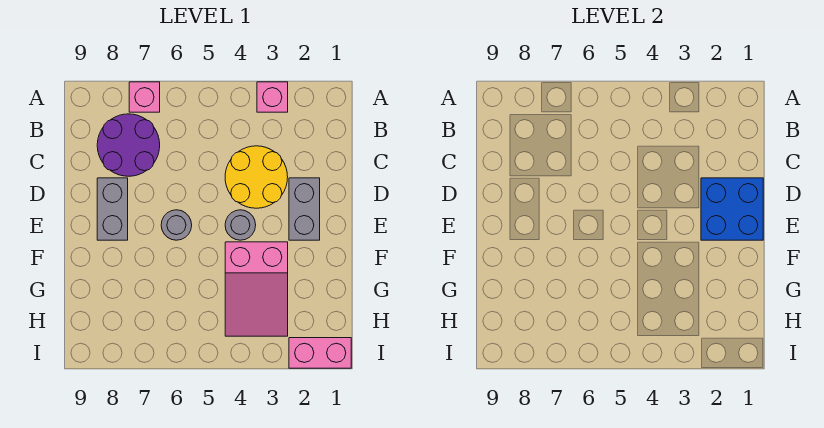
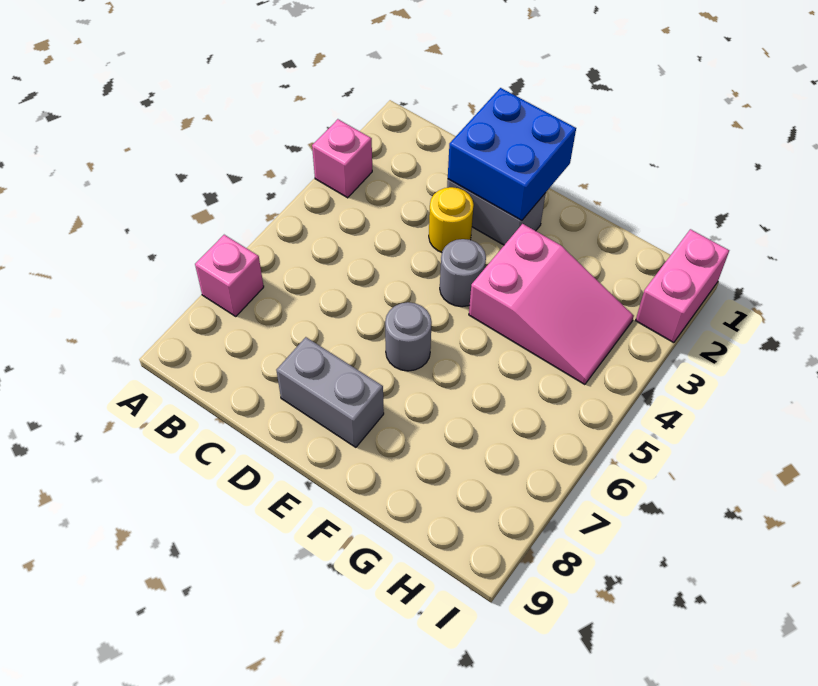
purple round brick B7:C8 level 1 -> none
yellow round brick C3:D4 level 1 -> yellow round brick D3 level 1

